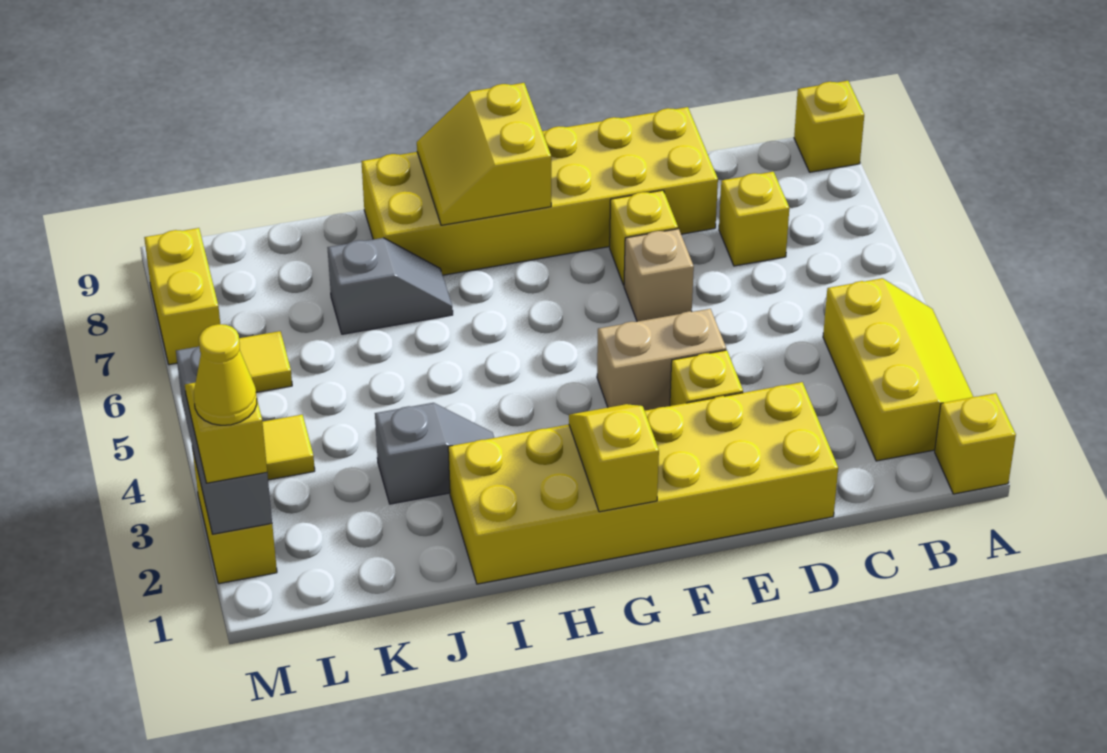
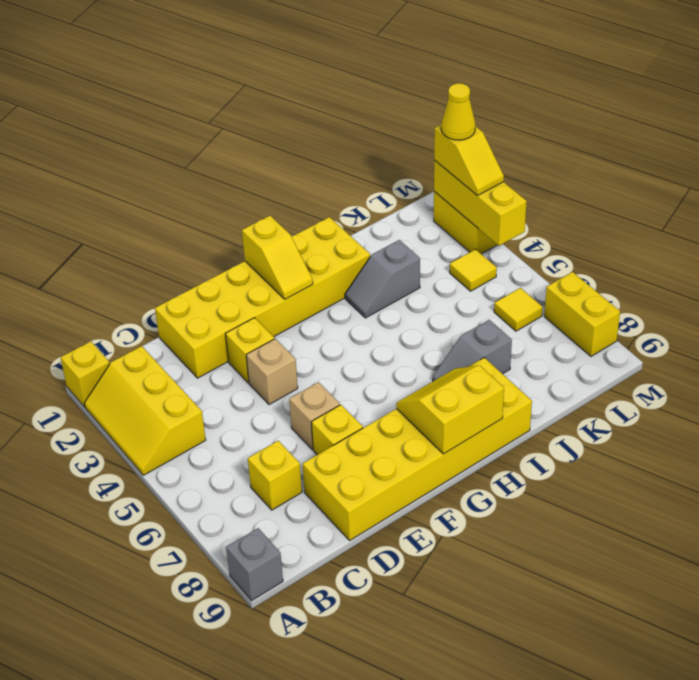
yellow brick A9 level 1 -> grey brick A9 level 1
tan brick E4:F4 level 1 -> tan brick E4 level 1
yellow slope G8:H9 level 2 top G -> yellow slope G8:H9 level 2 top 9
grey brick M2:M4 level 2 -> yellow brick M2:M4 level 2

